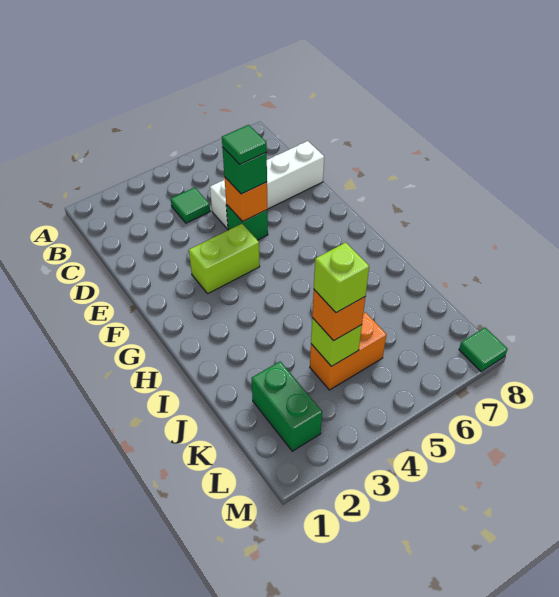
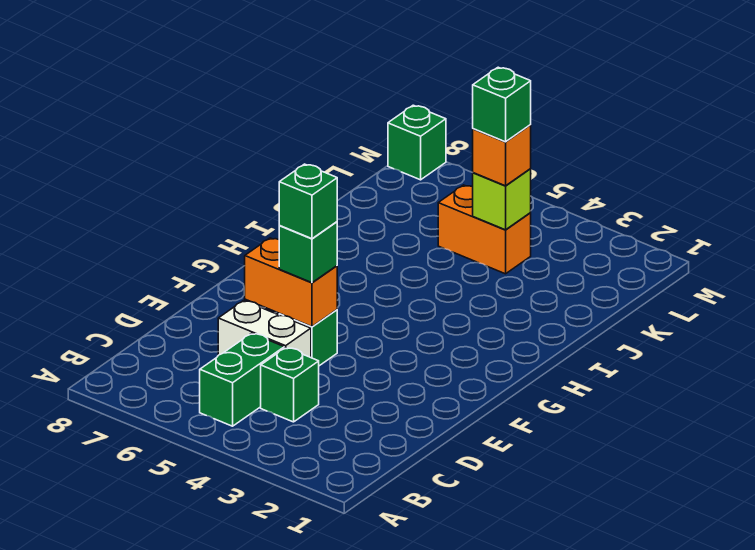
green tile C4 level 1 -> green brick C4 level 1
white brick D5:D8 level 1 -> white brick D5:D6 level 1
orange brick E5 level 2 -> orange brick E5:E6 level 2
green tile E5 level 4 -> green brick E5 level 4
lime brick F3:F4 level 1 -> none
green brick K2:L2 level 1 -> green brick B5:C5 level 1
lime brick K4 level 4 -> green brick K4 level 4
green tile M8 level 1 -> green brick M8 level 1

